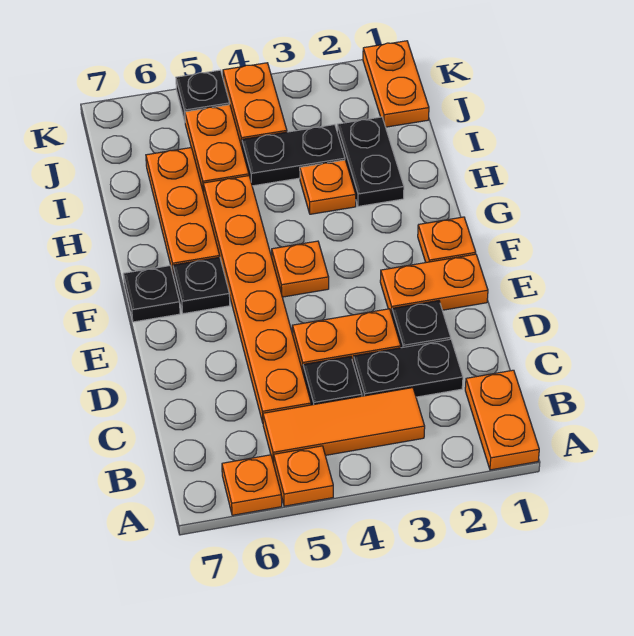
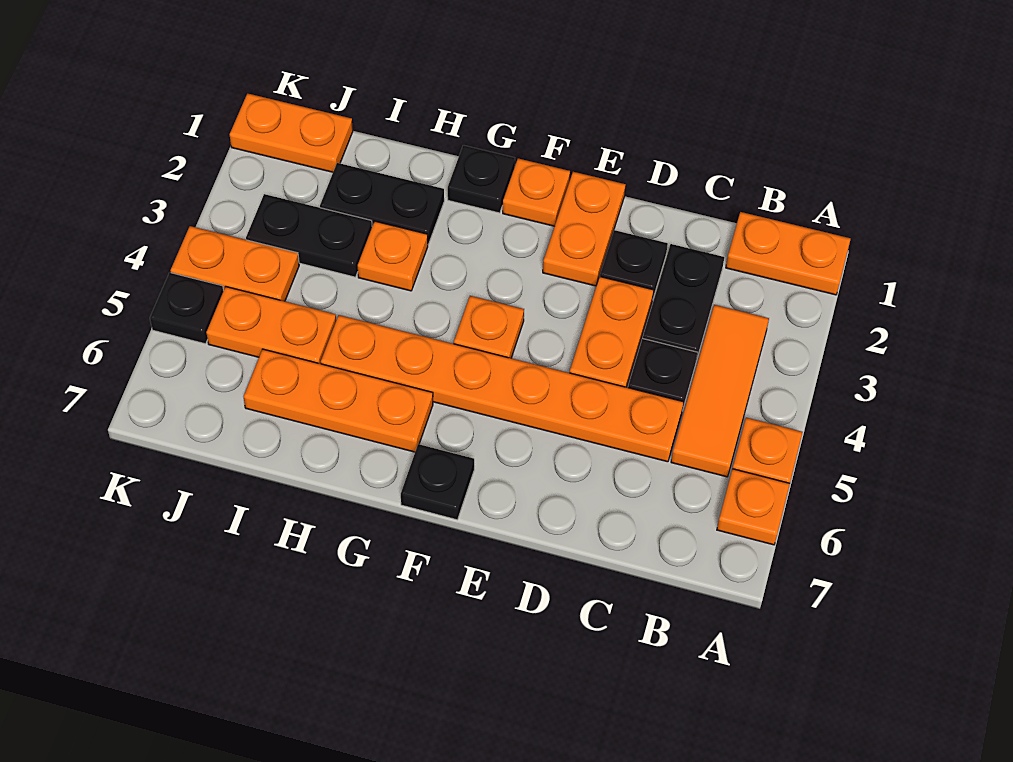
black plate F6 level 1 -> black plate G1 level 1
black plate I3:I4 level 1 -> black plate I3:J3 level 1

